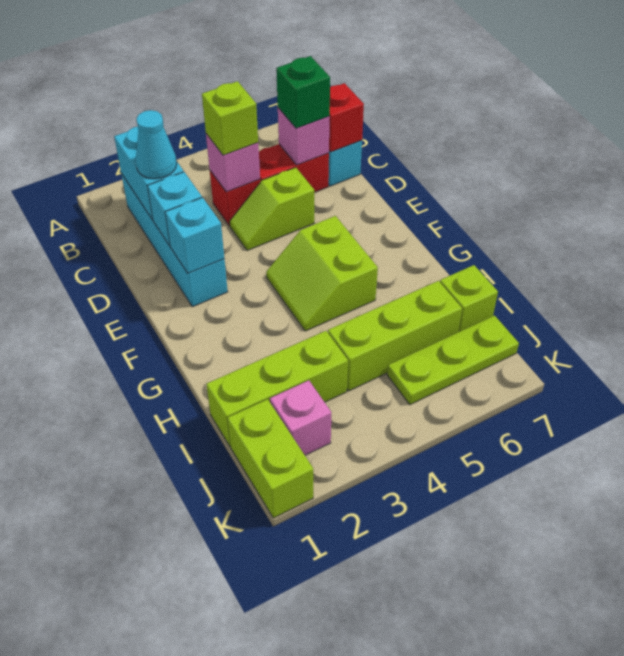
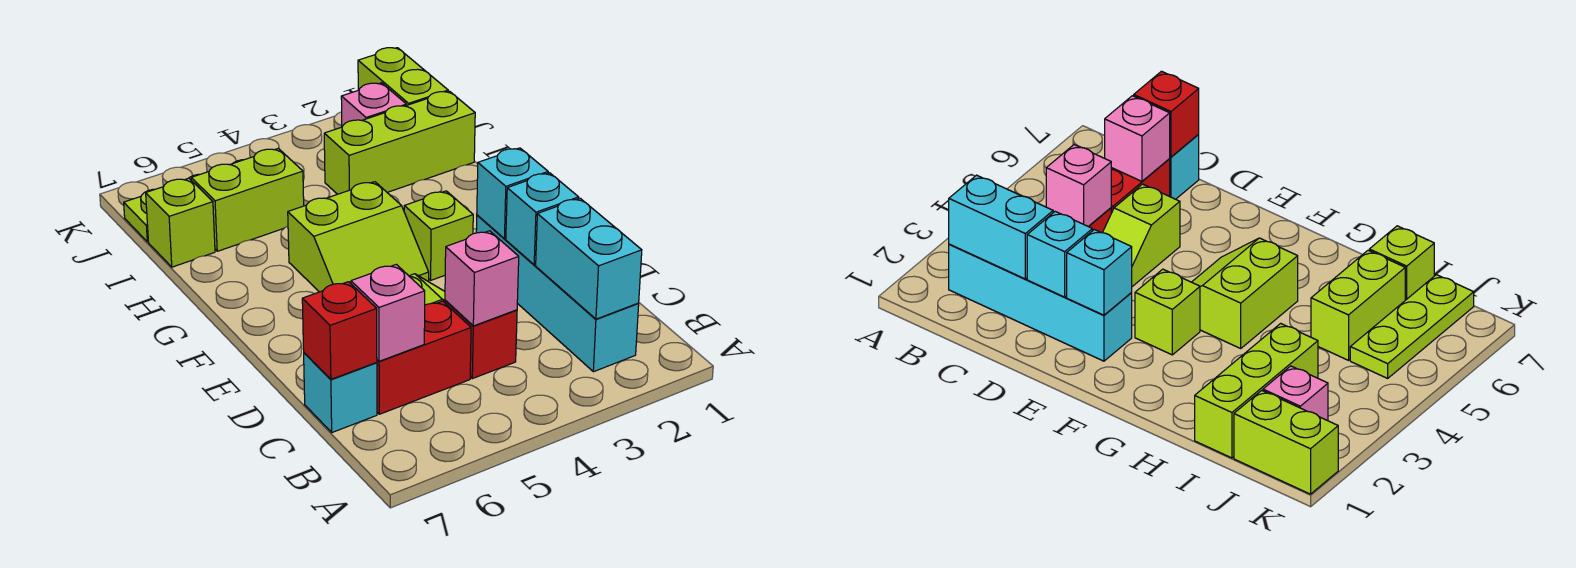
cyan cone C2 level 3 -> none
lime brick C4 level 3 -> lime brick F3 level 1
green brick C6 level 3 -> none
lime slope F4:G5 level 1 top 5 -> lime slope F4:G5 level 1 top G
lime brick I4:I6 level 1 -> lime brick I5:I6 level 1

